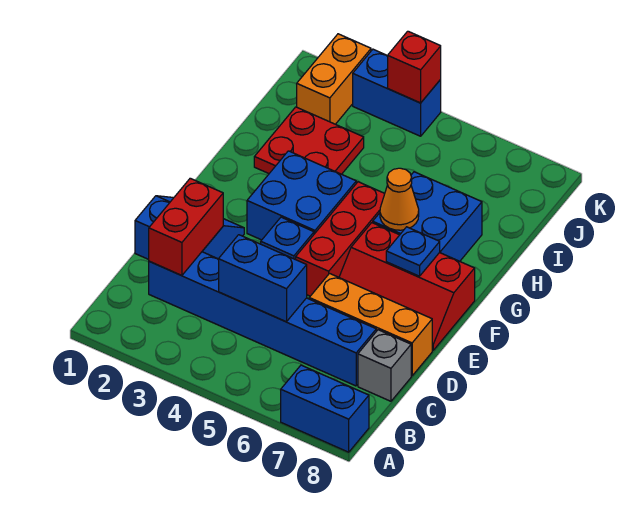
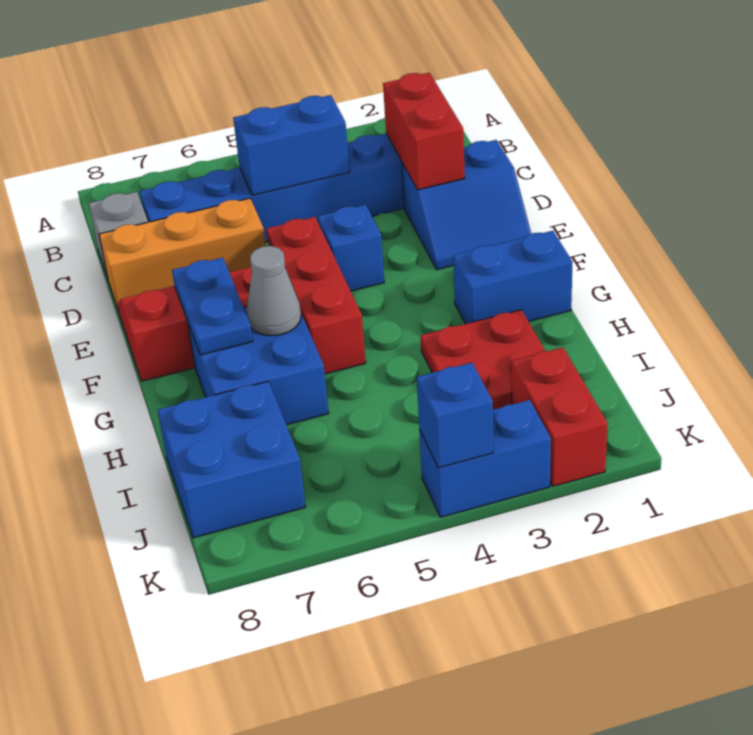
blue brick A7:A8 level 1 -> blue brick G1:G2 level 1
blue brick F3:G4 level 1 -> blue brick I7:J8 level 1
blue plate F7 level 2 -> blue plate F7:G7 level 2
orange cone G6 level 2 -> grey cone G6 level 2
orange brick J2:K2 level 1 -> red brick J2:K2 level 1
red brick K4 level 2 -> blue brick K4 level 2

